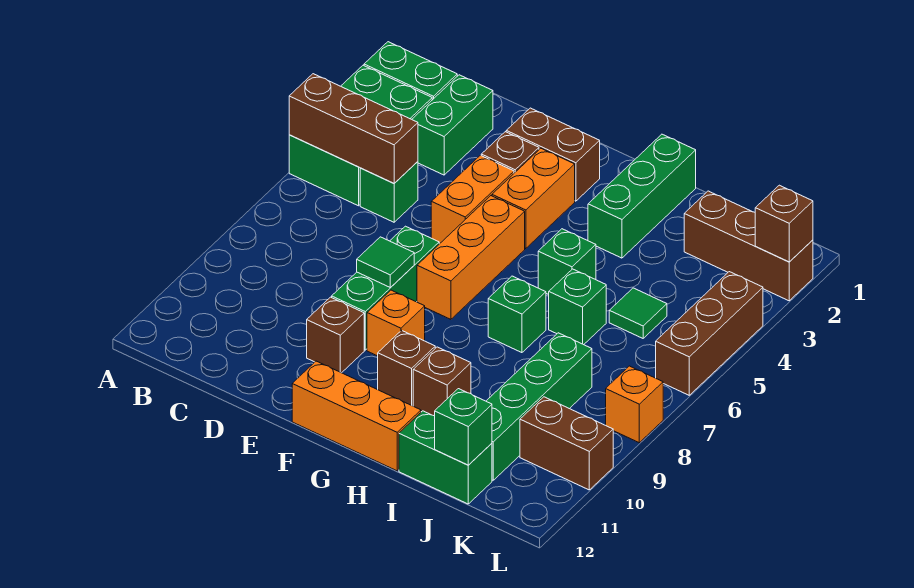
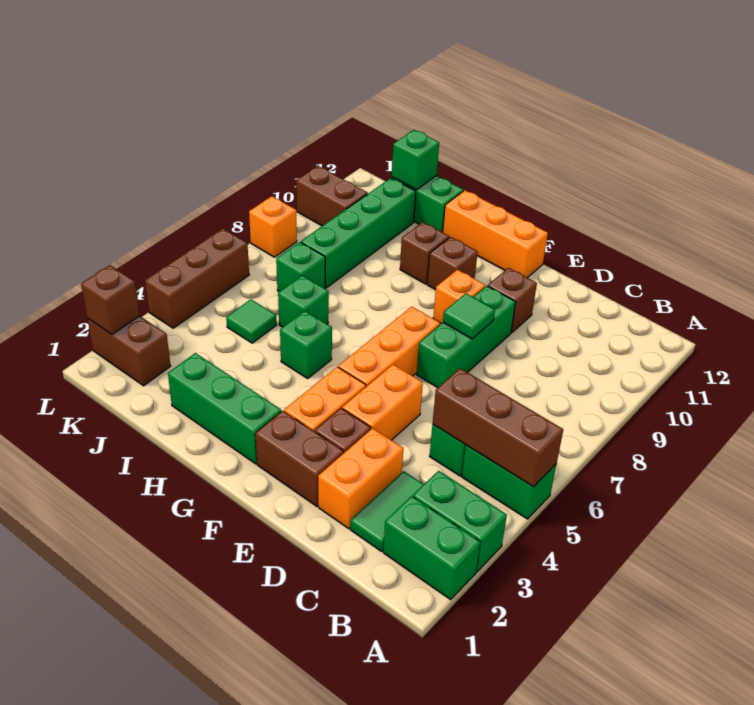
green brick C2:C3 level 1 -> green tile C2:C3 level 1
none -> orange brick D2:D3 level 1
green brick H1:H3 level 1 -> green brick G2:I2 level 1
green brick H7 level 1 -> green brick J7 level 1
brown brick J2:L2 level 1 -> brown brick K2:L2 level 1

